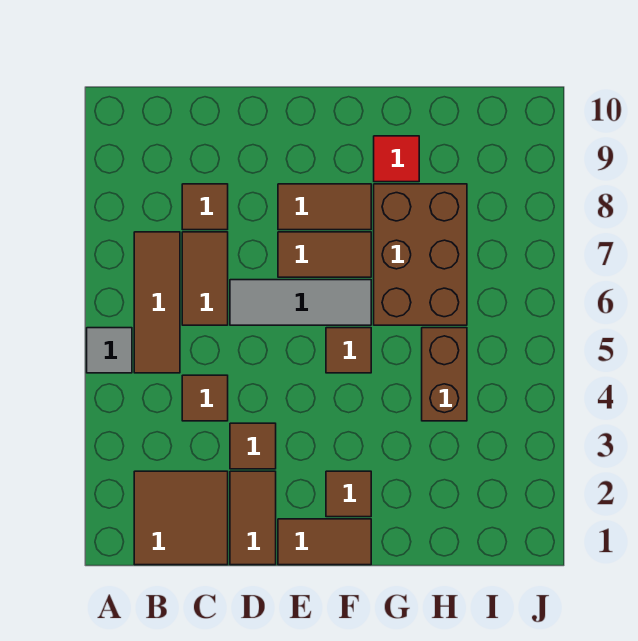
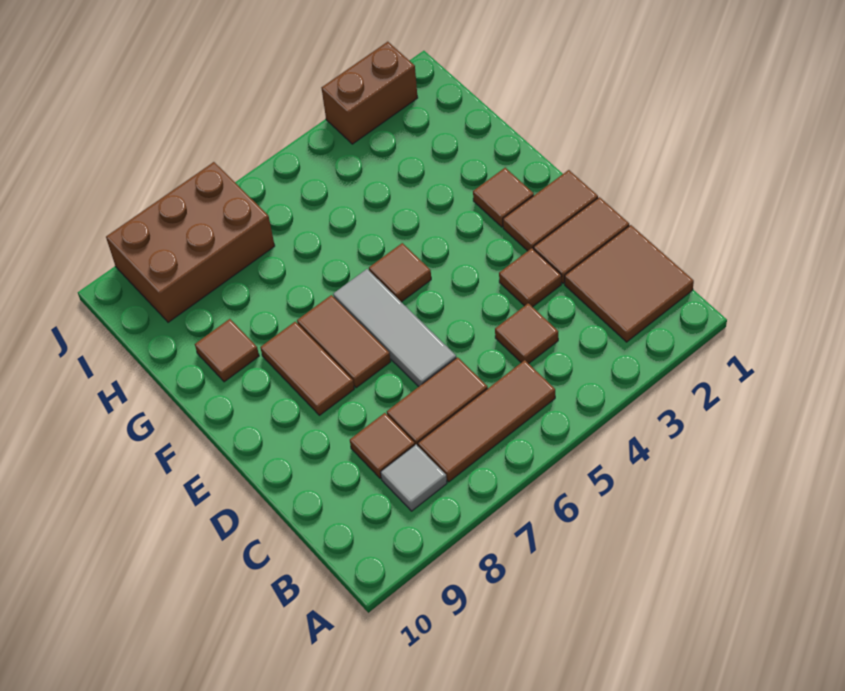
grey tile A5 level 1 -> grey tile B8 level 1
brown tile E1:F1 level 1 -> brown tile E1:E2 level 1
brown brick G6:H8 level 1 -> brown brick I7:J9 level 1
red tile G9 level 1 -> brown tile G9 level 1
brown brick H4:H5 level 1 -> brown brick J2:J3 level 1

